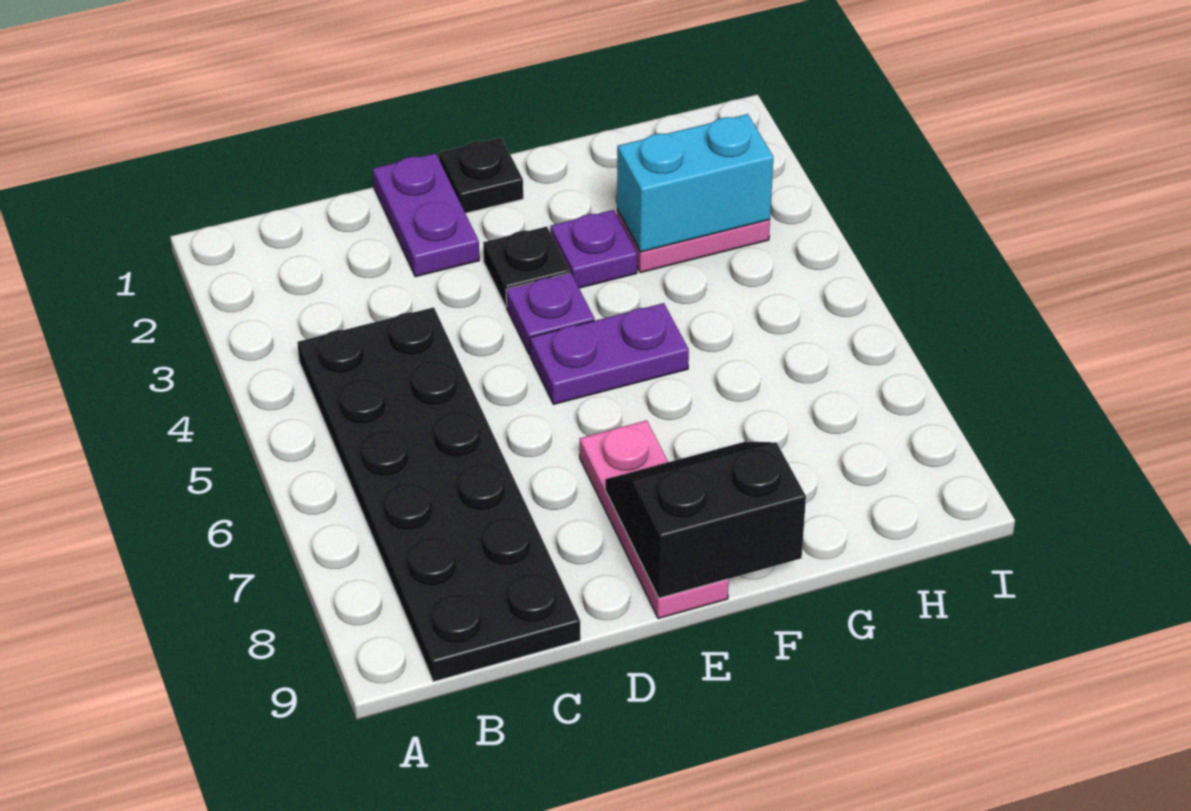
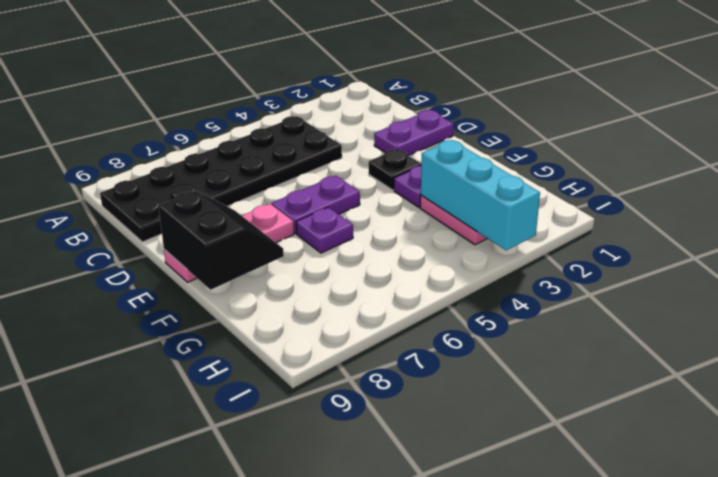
black plate E1 level 1 -> none
purple plate E4 level 1 -> purple plate F6 level 1
purple plate E5:F5 level 1 -> purple plate E5:E6 level 1
cyan brick G3:H3 level 2 -> cyan brick G3:I3 level 2

